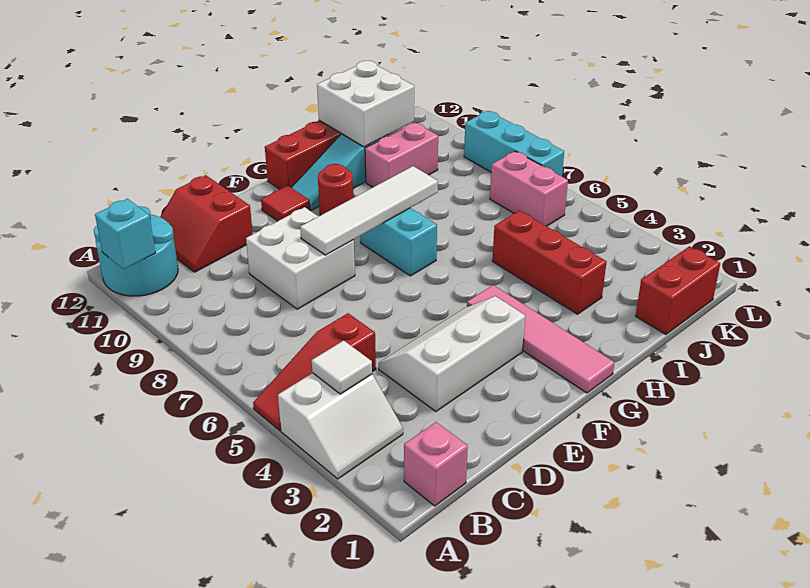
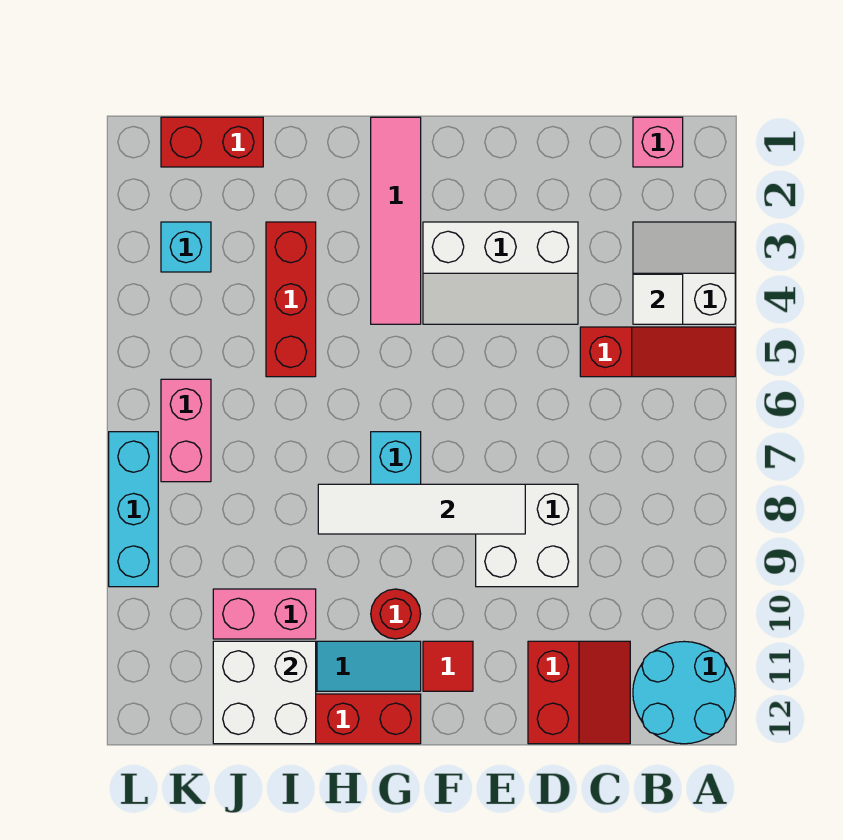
cyan brick A11 level 2 -> cyan brick K3 level 1

